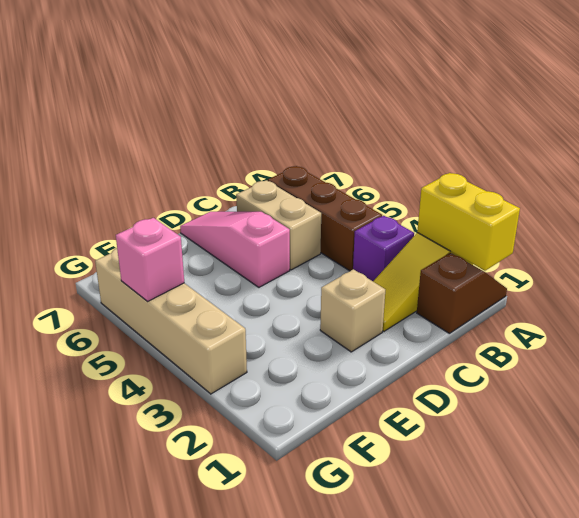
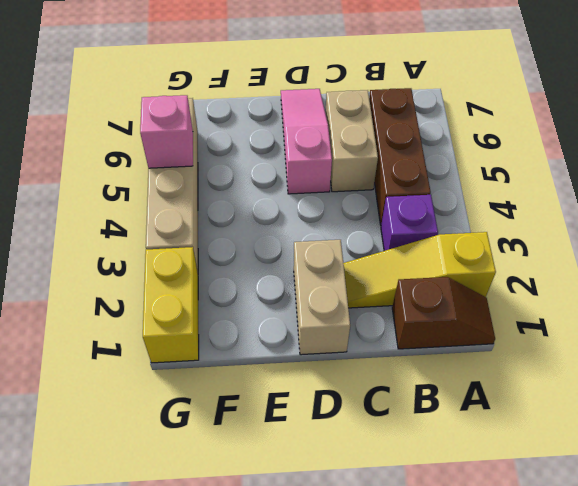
yellow brick A1:A2 level 2 -> yellow brick G1:G2 level 1
tan brick D2 level 1 -> tan brick D1:D2 level 1

